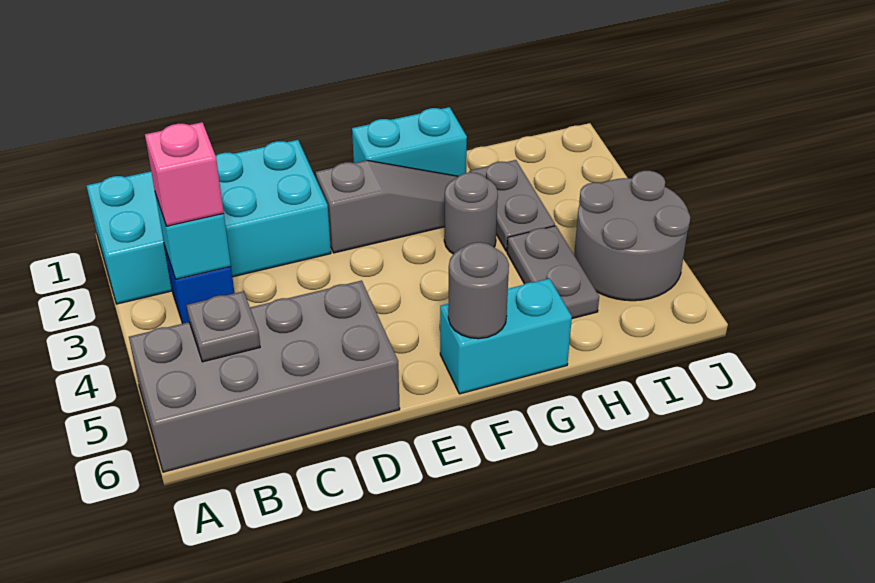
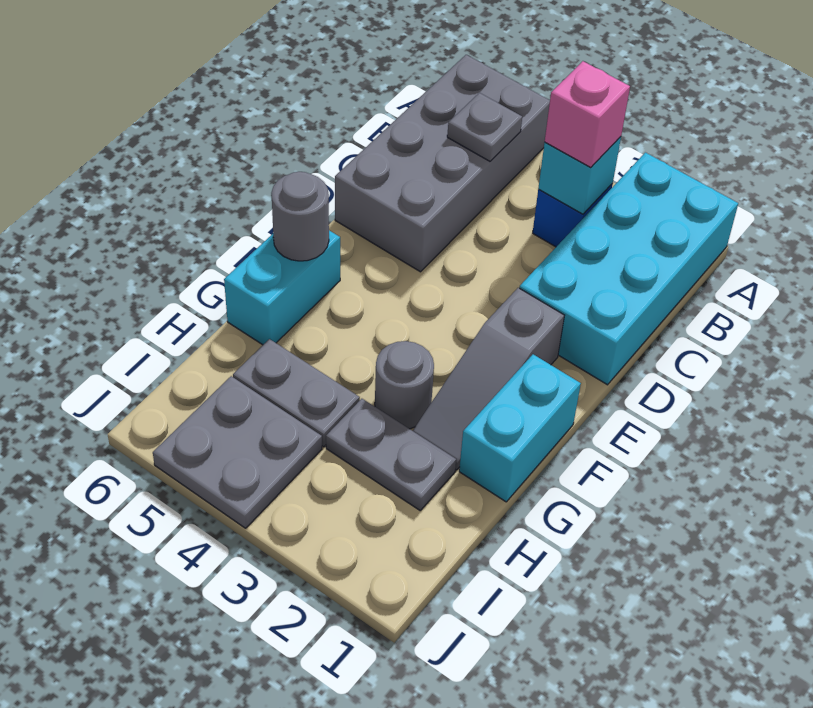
grey round brick I4:J5 level 1 -> grey plate I4:J5 level 1

